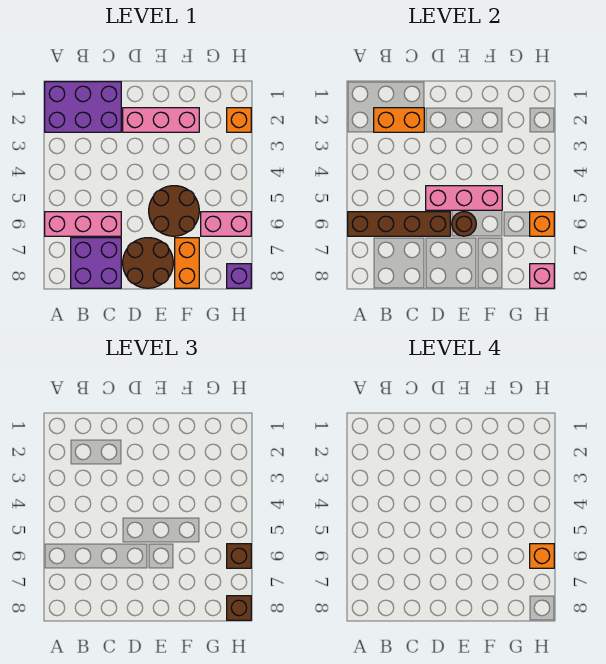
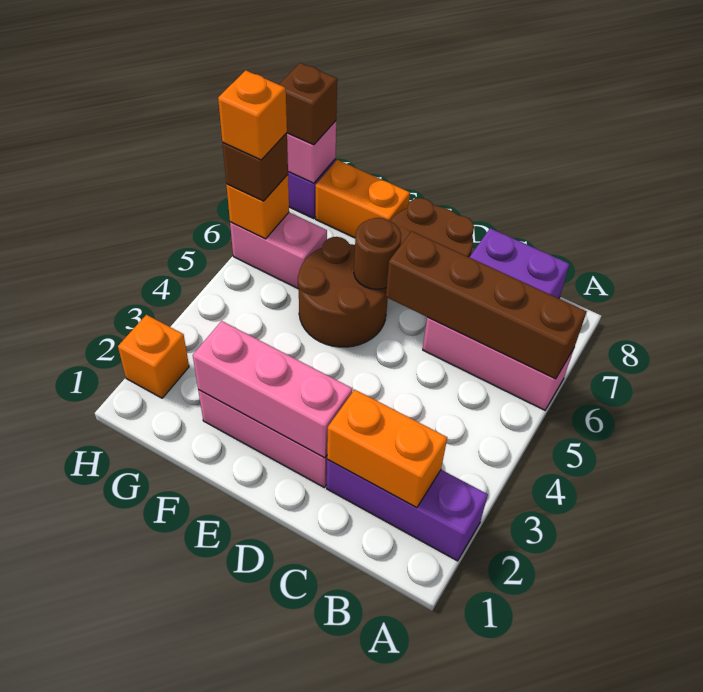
purple brick A1:C2 level 1 -> purple brick A2:C2 level 1
pink brick D5:F5 level 2 -> pink brick D2:F2 level 2
orange brick F7:F8 level 1 -> orange brick F8:G8 level 1

